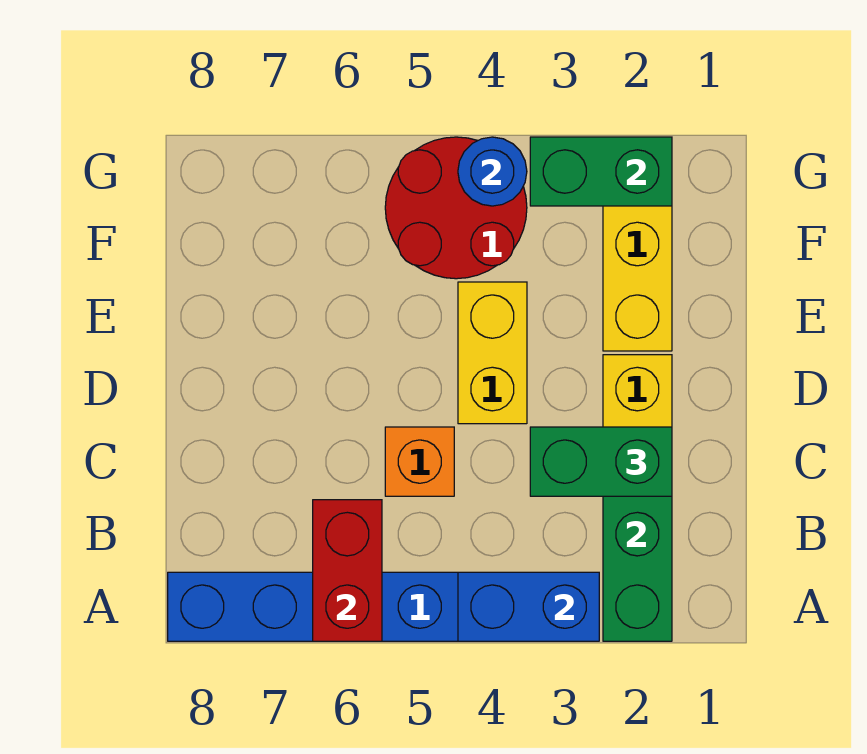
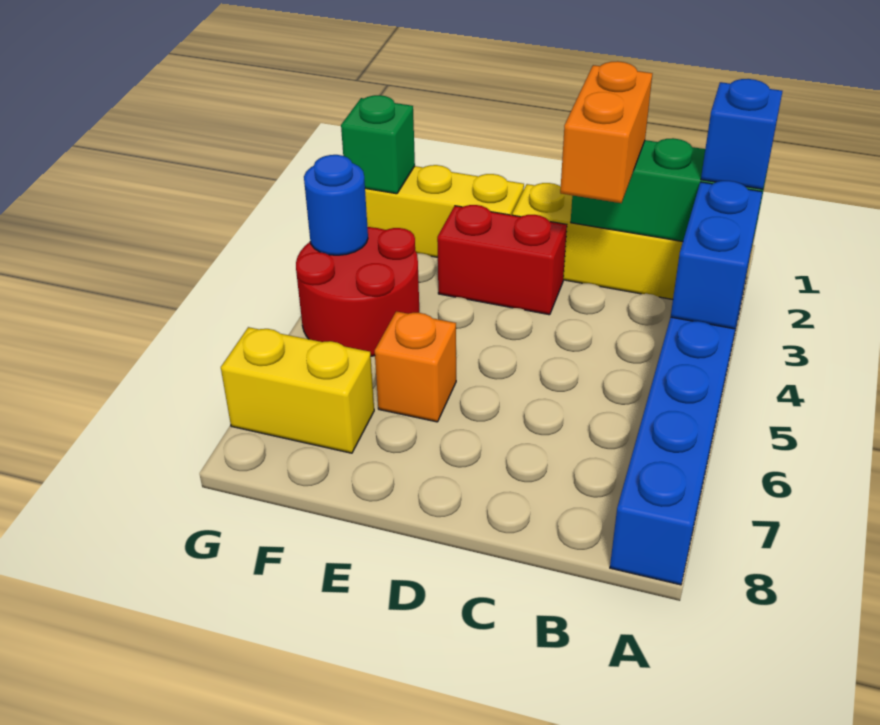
none -> blue brick A2 level 3
red brick A6:B6 level 2 -> red brick D3:E3 level 1
green brick C2:C3 level 3 -> orange brick C2:C3 level 3
orange brick C5 level 1 -> orange brick E6 level 1
yellow brick D4:E4 level 1 -> yellow brick F7:G7 level 1
green brick G2:G3 level 2 -> green brick G2 level 2

